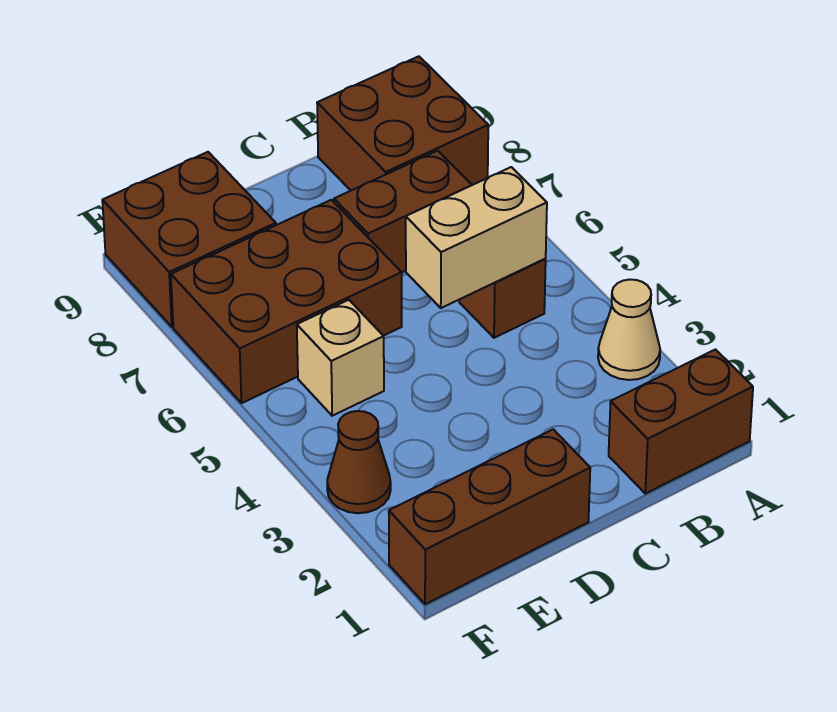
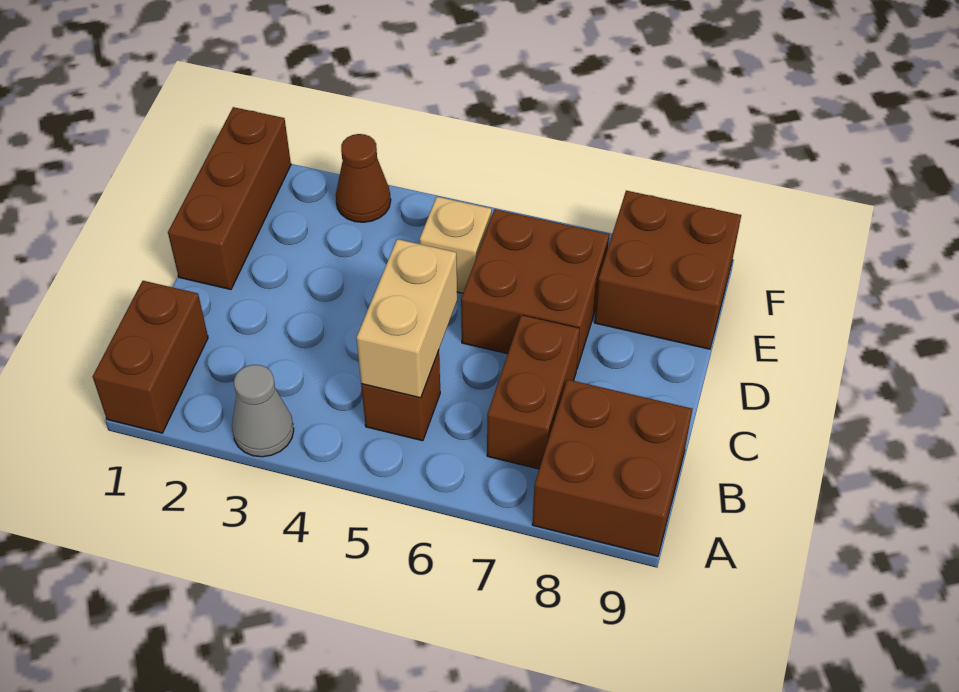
tan cone A3 level 1 -> grey cone A3 level 1
brown brick D6:F7 level 1 -> brown brick D6:E7 level 1

